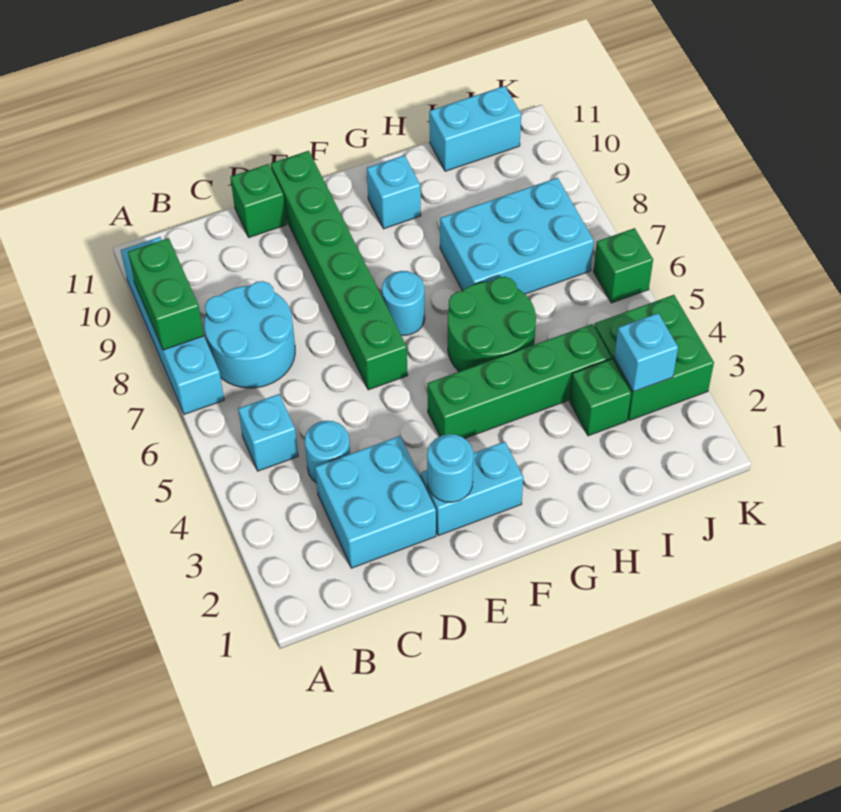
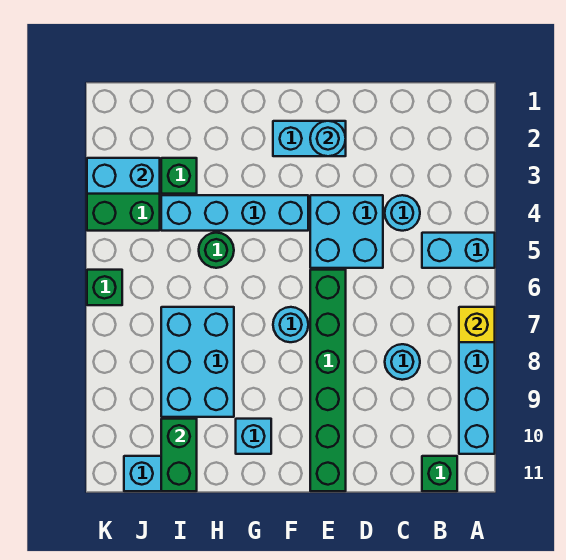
none -> yellow brick A7 level 2
green brick A8:A9 level 2 -> green brick I10:I11 level 2
cyan brick B5 level 1 -> cyan brick A5:B5 level 1
cyan round brick B7:C8 level 1 -> cyan round brick C8 level 1
cyan brick C2:D3 level 1 -> cyan brick D4:E5 level 1
green brick D11 level 1 -> green brick B11 level 1
green brick F4:I4 level 1 -> cyan brick F4:I4 level 1
green round brick G5:H6 level 1 -> green round brick H5 level 1
cyan brick H7:J8 level 1 -> cyan brick H7:I9 level 1
cyan brick J3 level 2 -> cyan brick J3:K3 level 2

